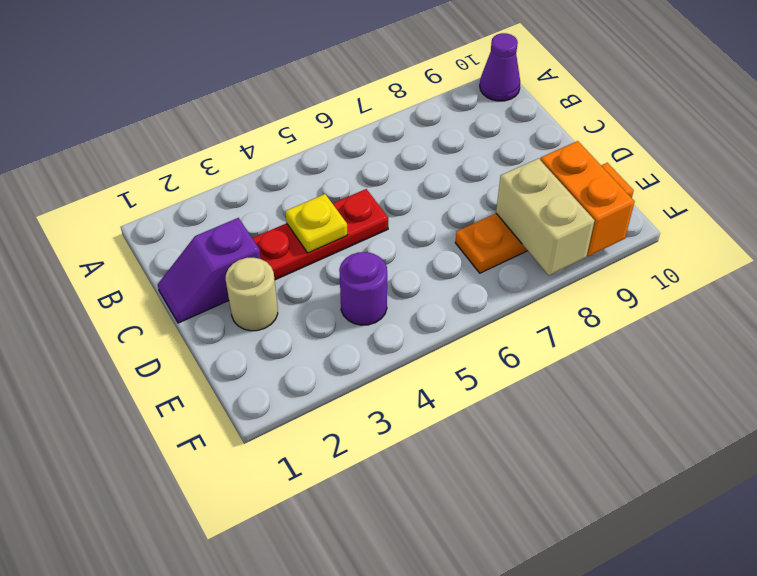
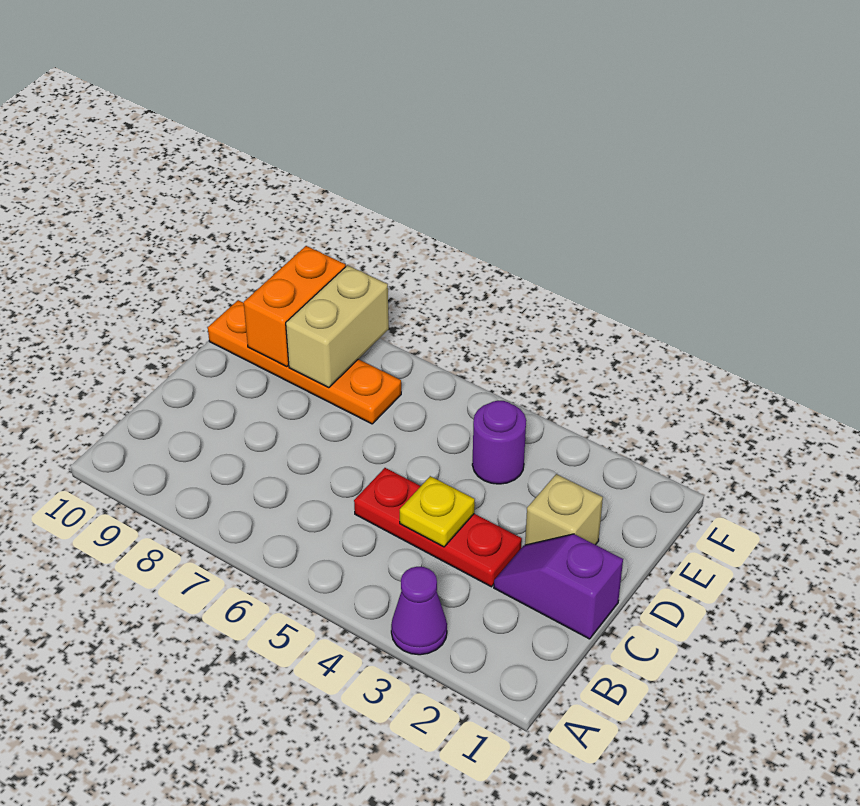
purple cone A10 level 1 -> purple cone A3 level 1
purple slope C1:C2 level 1 top 2 -> purple slope C1:C2 level 1 top 1
tan round brick D2 level 1 -> tan brick D2 level 1

